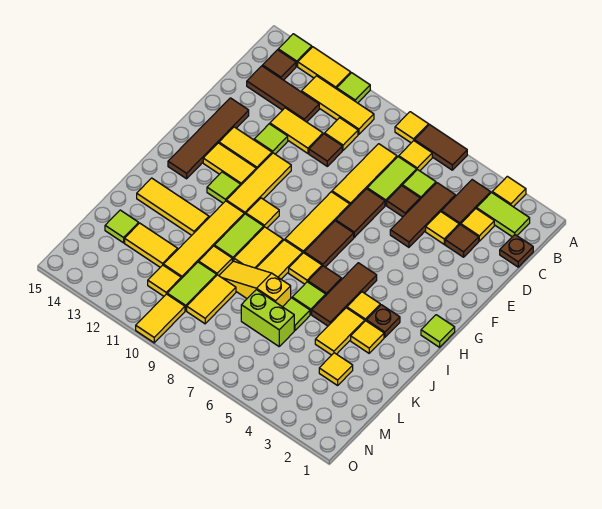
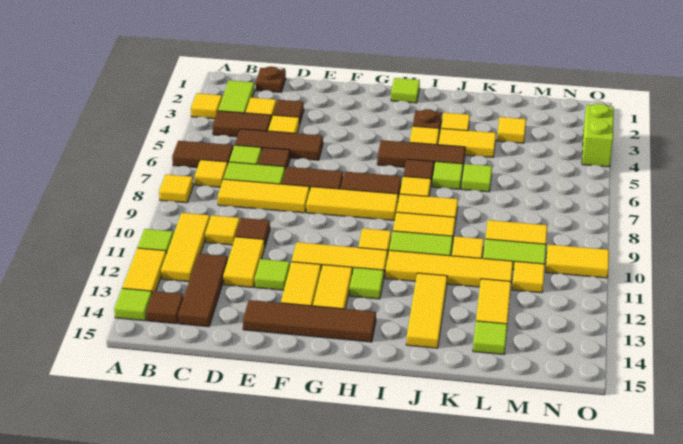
brown tile A6:A7 level 1 -> brown tile A6:B6 level 1
yellow slope K7:K9 level 1 top 7 -> none
lime brick L6:L7 level 1 -> lime brick O3:O4 level 1

